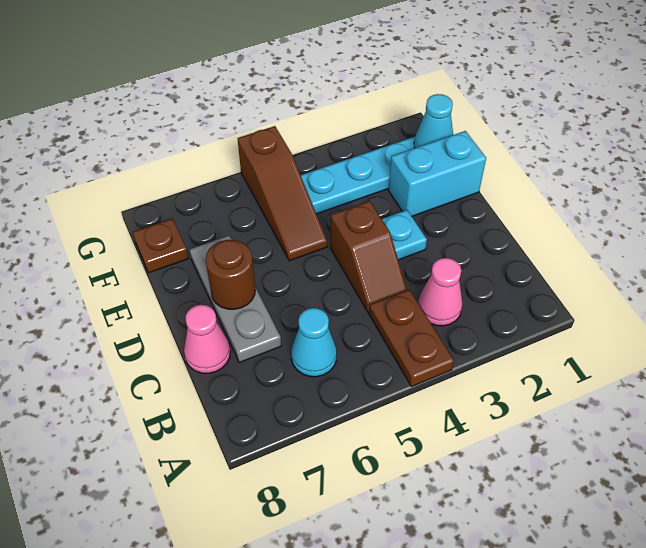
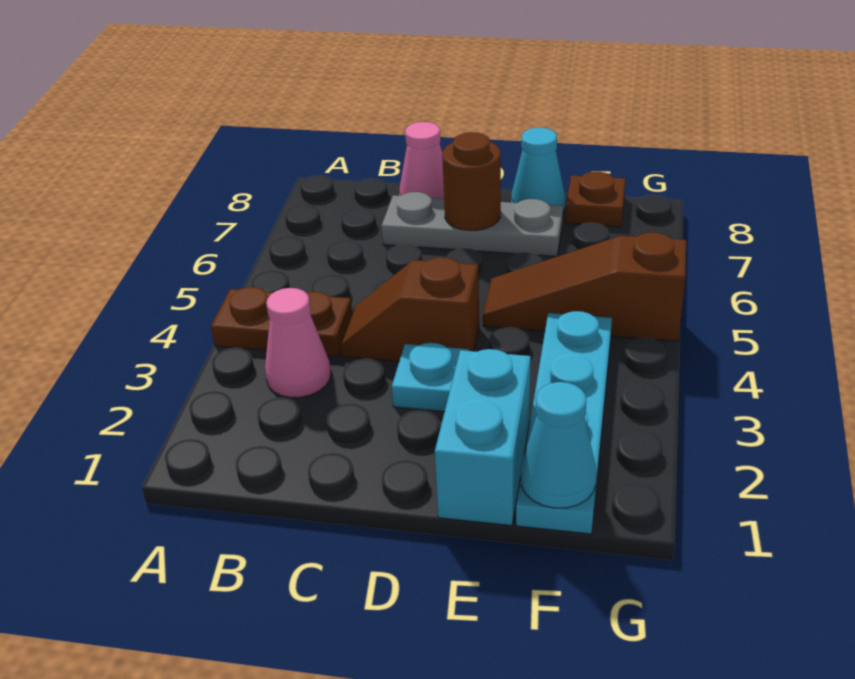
cyan cone B6 level 1 -> cyan cone E8 level 1

